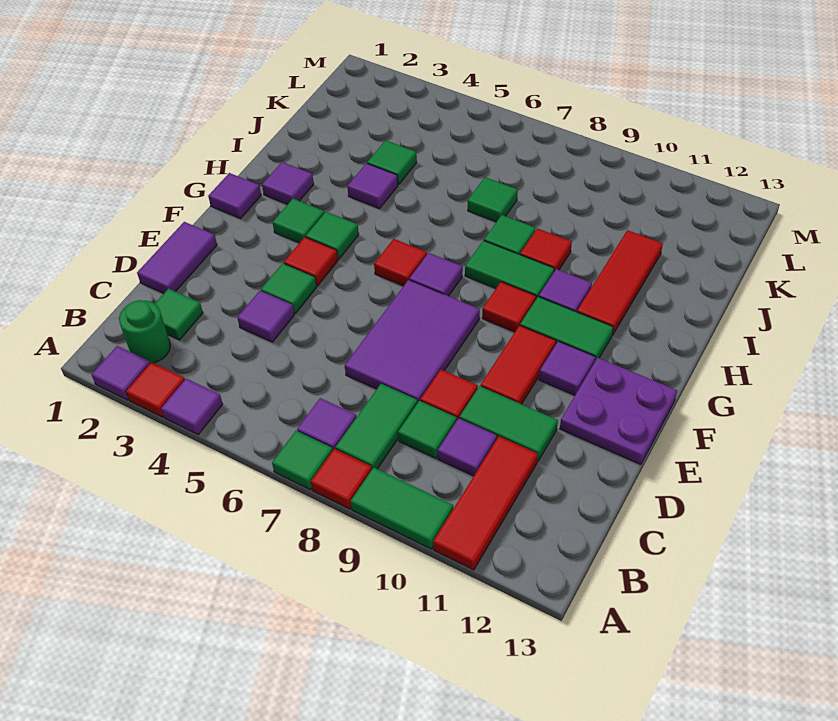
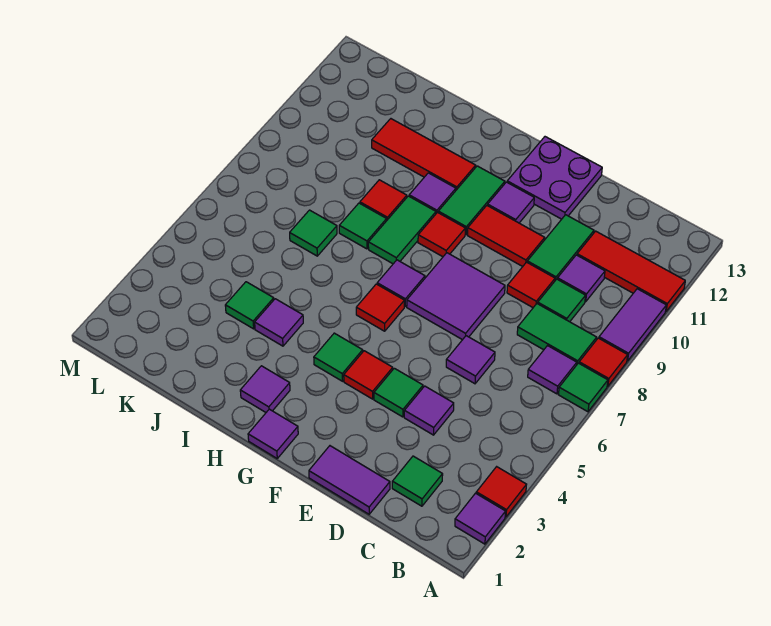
purple tile A4 level 1 -> purple tile D6 level 1
green tile A9:A10 level 1 -> purple tile A9:A10 level 1
green round brick B2 level 1 -> none
purple tile D7:F8 level 1 -> purple tile E7:F8 level 1
green tile G3 level 1 -> none

